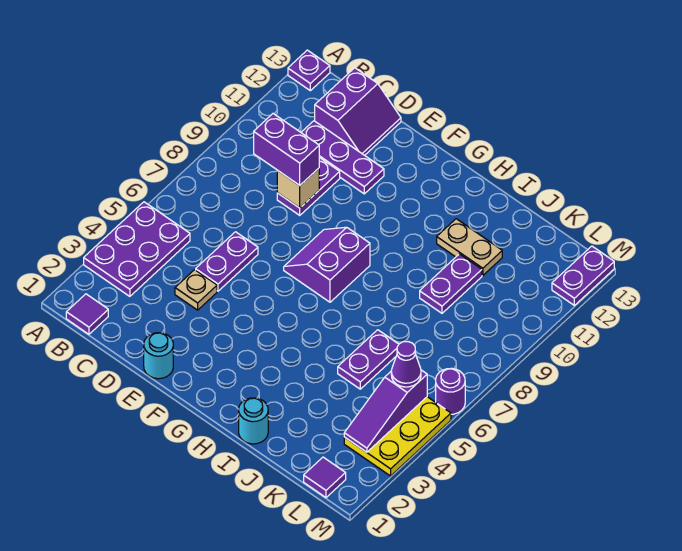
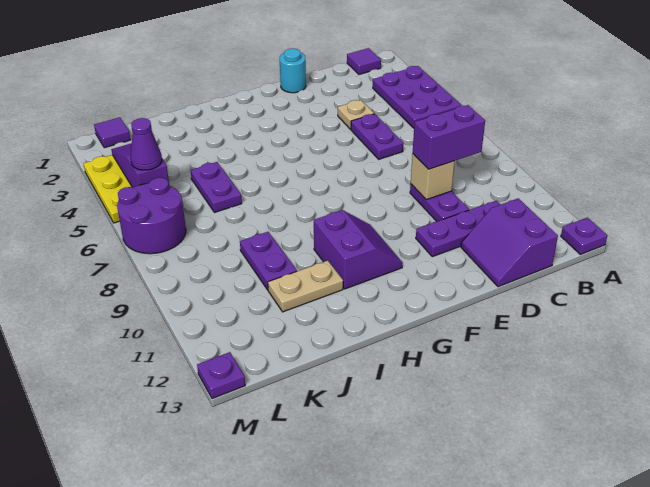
purple slope F7:G8 level 1 top G -> purple slope G10:H11 level 1 top H
cyan round brick I1 level 1 -> none
purple round brick M6 level 1 -> purple round brick L6:M7 level 1
purple plate M12:M13 level 1 -> purple plate M13 level 1

